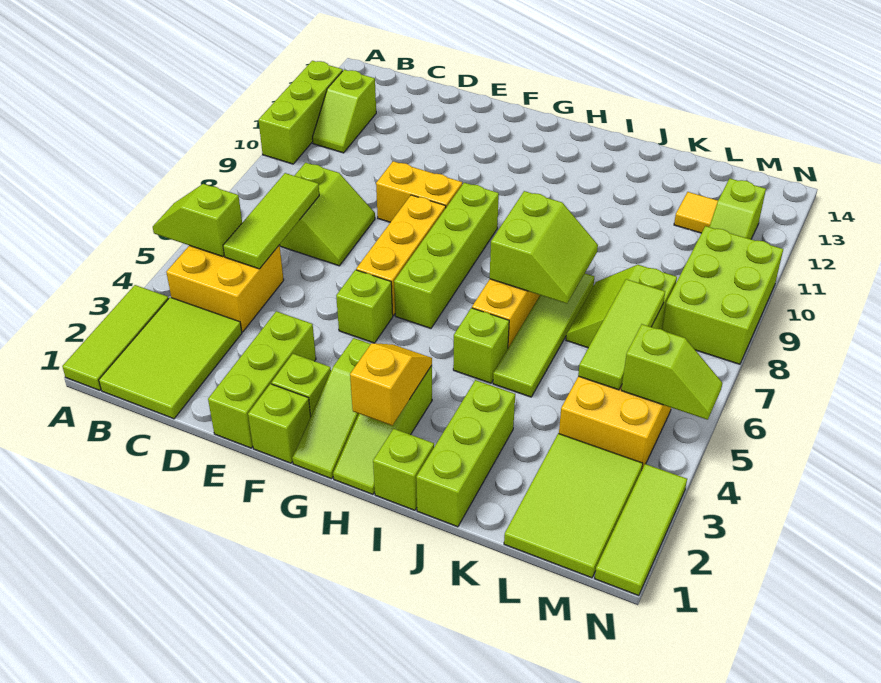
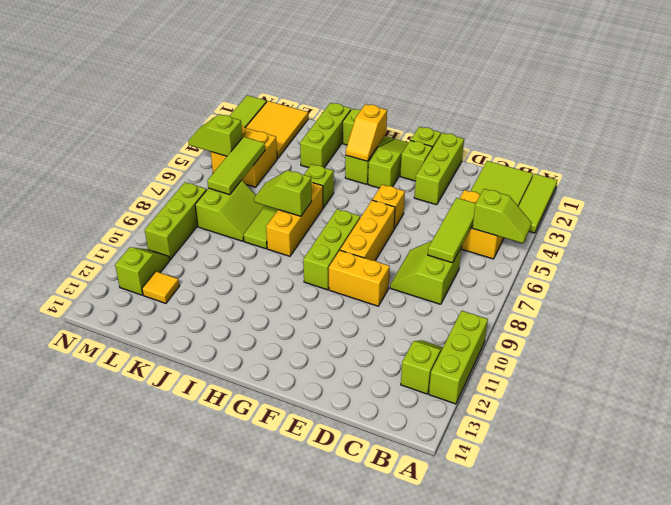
lime brick F5 level 1 -> yellow brick F5 level 1
lime brick G6:G9 level 1 -> lime brick G7:G9 level 1
lime slope I7:J8 level 2 top I -> lime slope I7:J7 level 2 top I
lime tile L1:M3 level 1 -> yellow tile L1:M3 level 1
lime brick M8:N10 level 1 -> lime brick M8:M10 level 1

